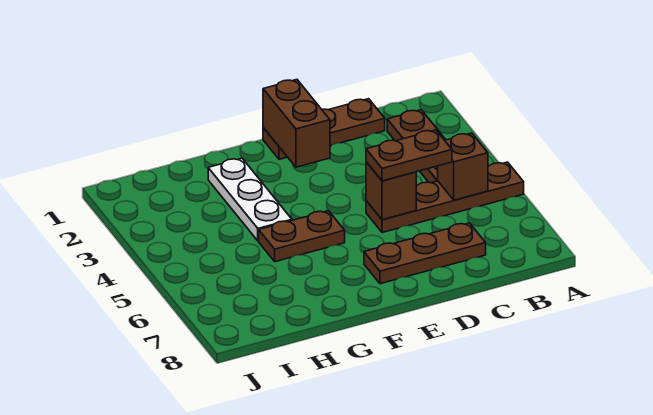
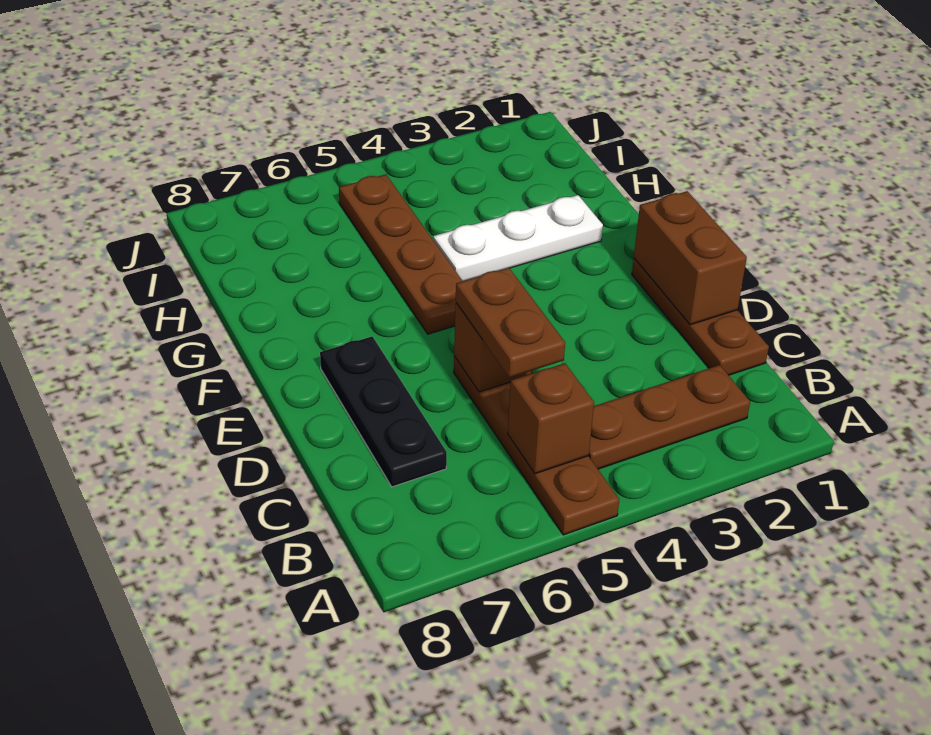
brown plate C7:E7 level 1 -> black plate C7:E7 level 1
brown brick E1:E2 level 2 -> brown brick D1:E1 level 2
brown plate F5:G5 level 1 -> brown plate F5:I5 level 1

